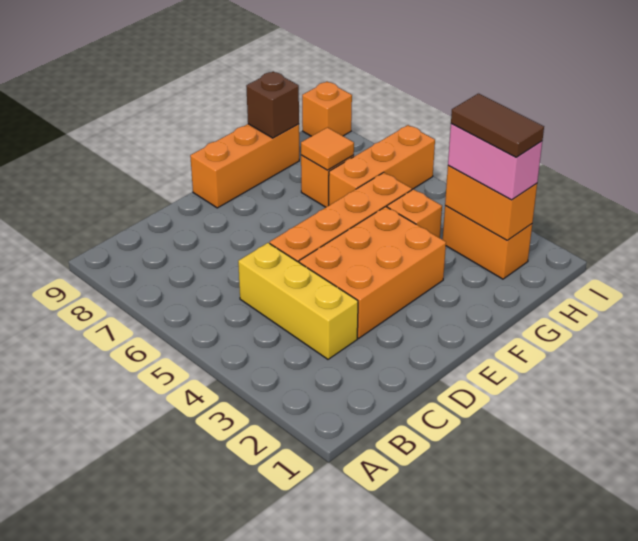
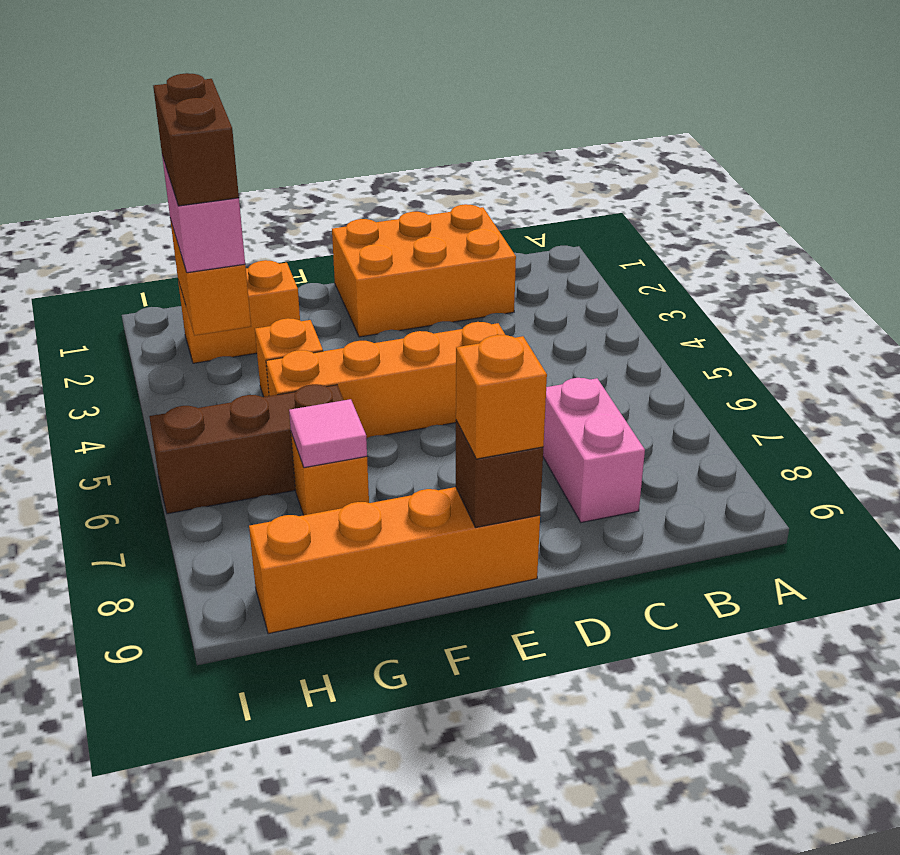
yellow brick C3:C5 level 1 -> none
none -> pink brick C7:C8 level 1
orange brick D3:F4 level 1 -> orange brick C1:E2 level 1
orange brick E9:G9 level 1 -> orange brick E9:H9 level 1
orange brick G6:I6 level 1 -> brown brick G6:I6 level 1
orange tile G7 level 2 -> pink tile G7 level 2
brown brick G9 level 2 -> brown brick E9 level 2
orange brick H2:H3 level 1 -> orange brick G2:H2 level 1
brown tile H2:H3 level 4 -> brown brick H2:H3 level 4
orange brick I9 level 1 -> orange brick E9 level 3

